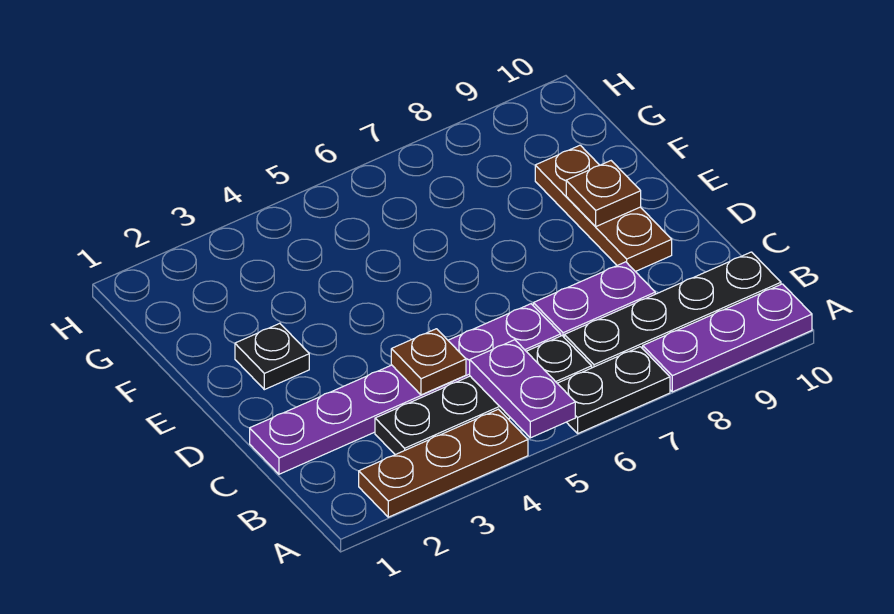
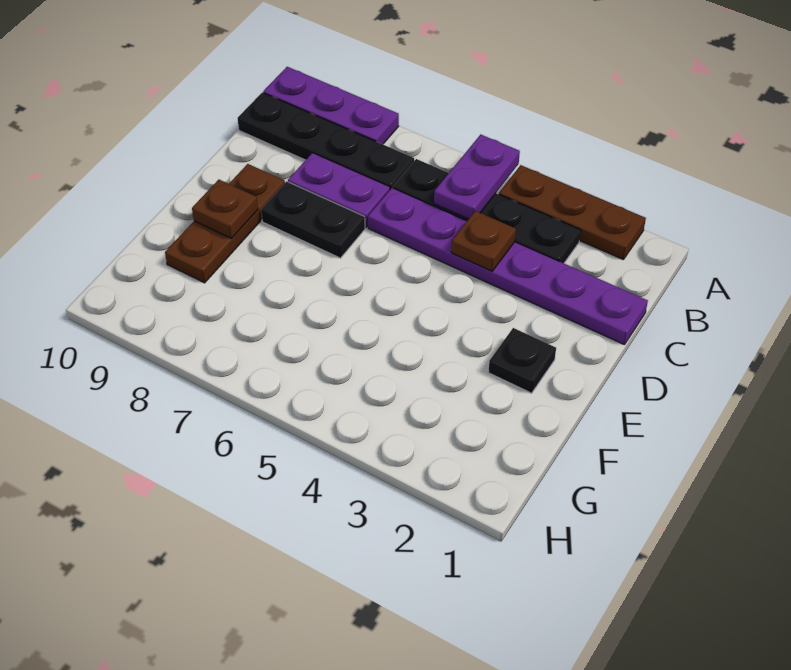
black plate A6:A7 level 1 -> black plate D7:D8 level 1

